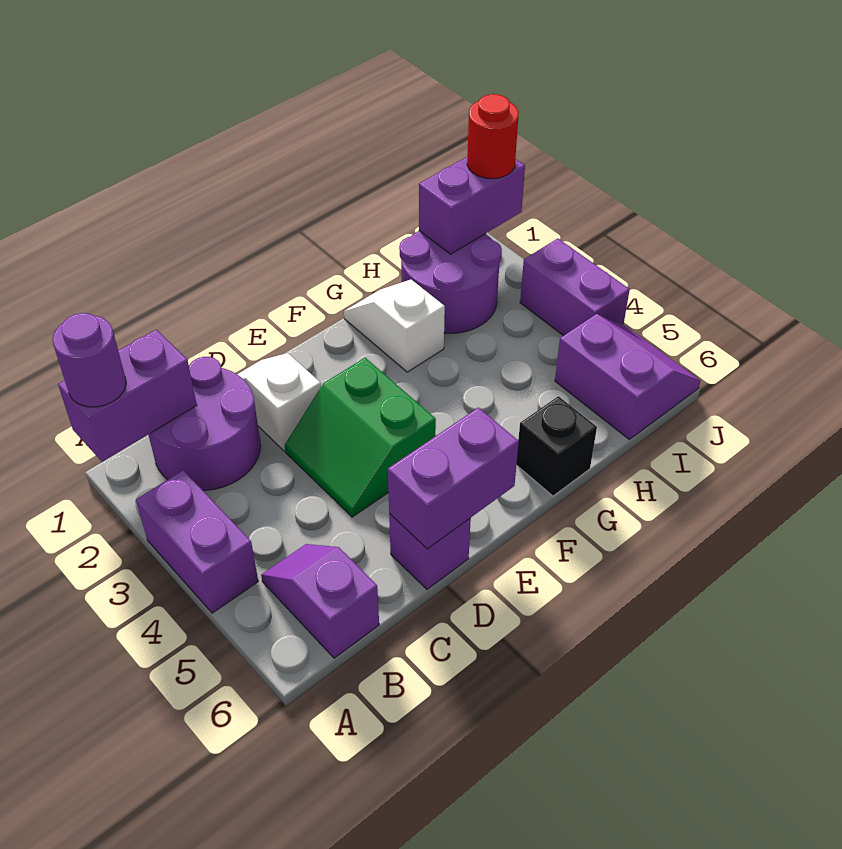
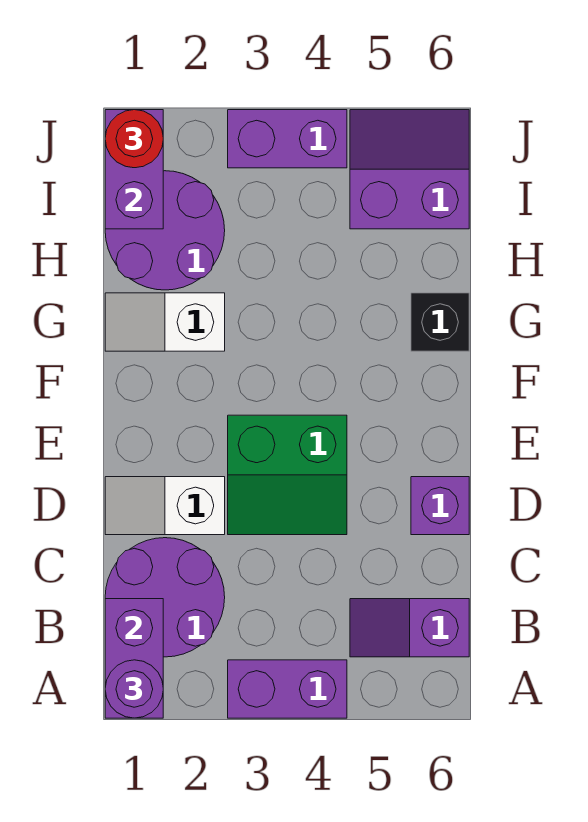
purple brick D6:E6 level 2 -> none

